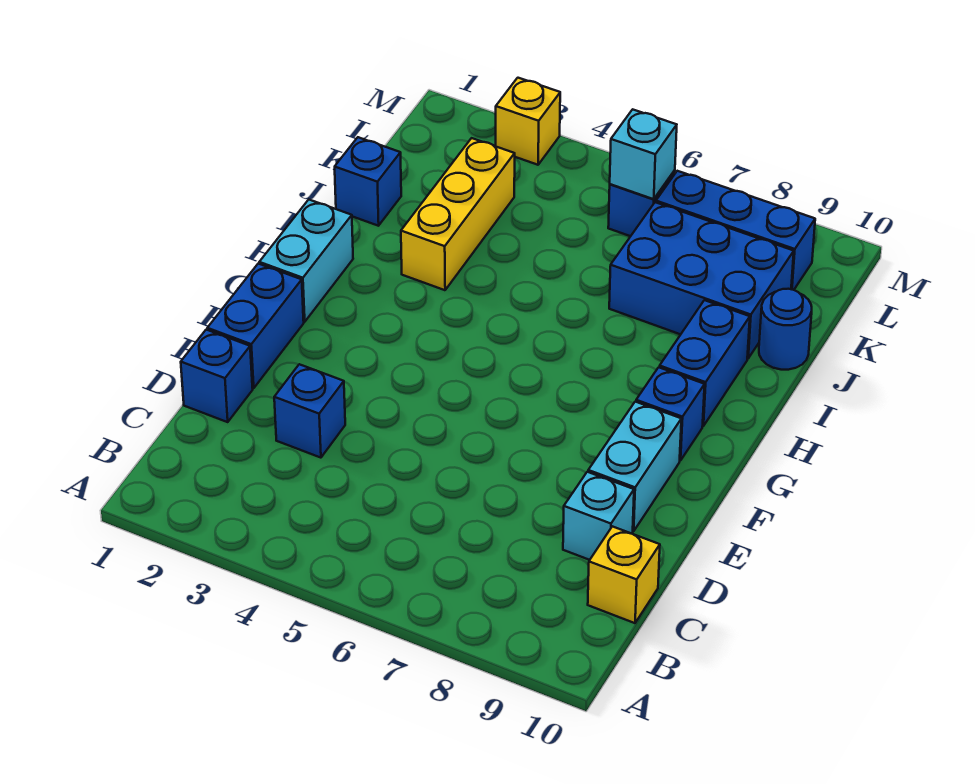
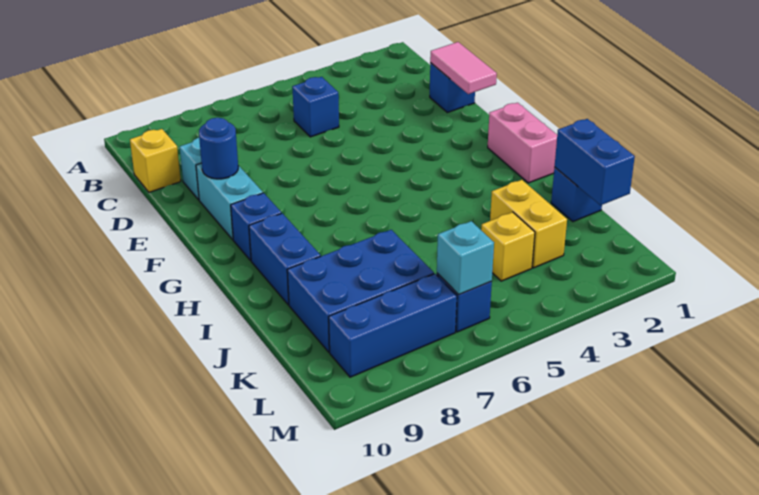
none -> pink tile D1:E1 level 2
blue brick D3 level 1 -> blue brick C5 level 1
blue brick E1:F1 level 1 -> blue brick J1:K1 level 2
cyan brick G1:H1 level 1 -> pink brick G1:H1 level 1
yellow brick I3:K3 level 1 -> yellow brick J3:K3 level 1
blue round brick J10 level 1 -> blue round brick E9 level 2
yellow brick M3 level 1 -> yellow brick K4 level 1

